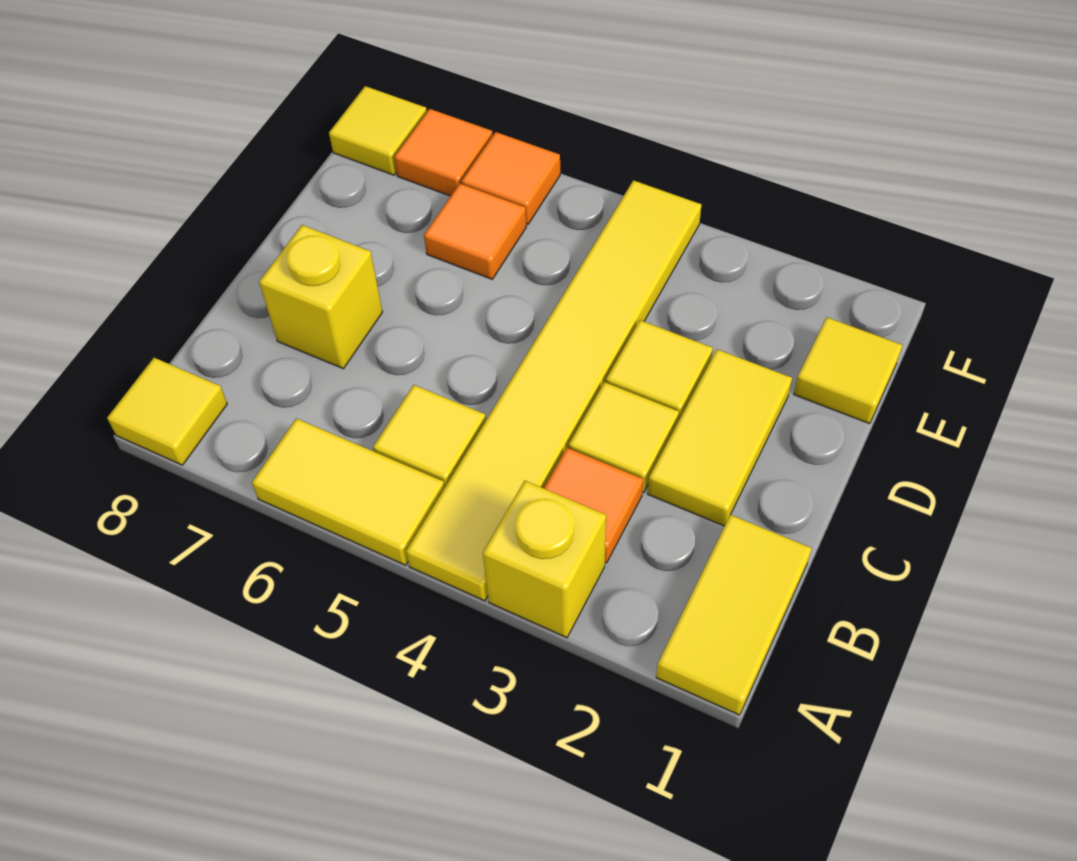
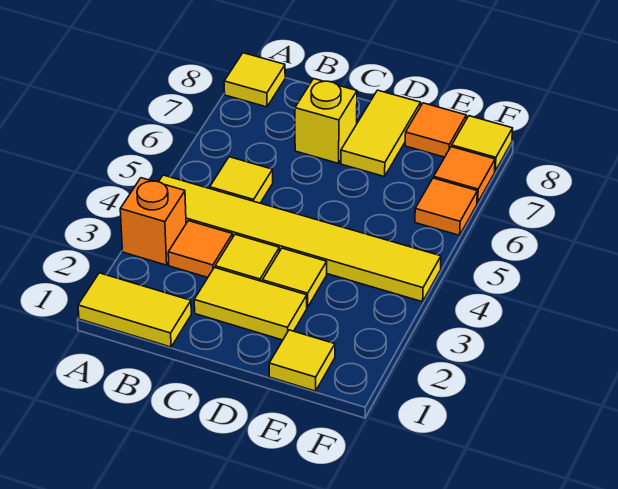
yellow brick A3 level 1 -> orange brick A3 level 1
yellow tile A5:A6 level 1 -> yellow tile D7:D8 level 1
orange tile E6 level 1 -> orange tile E8 level 1

